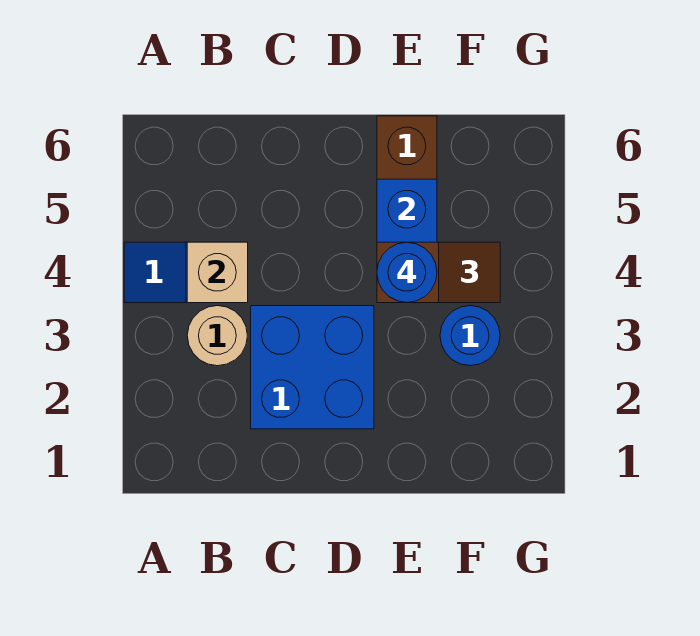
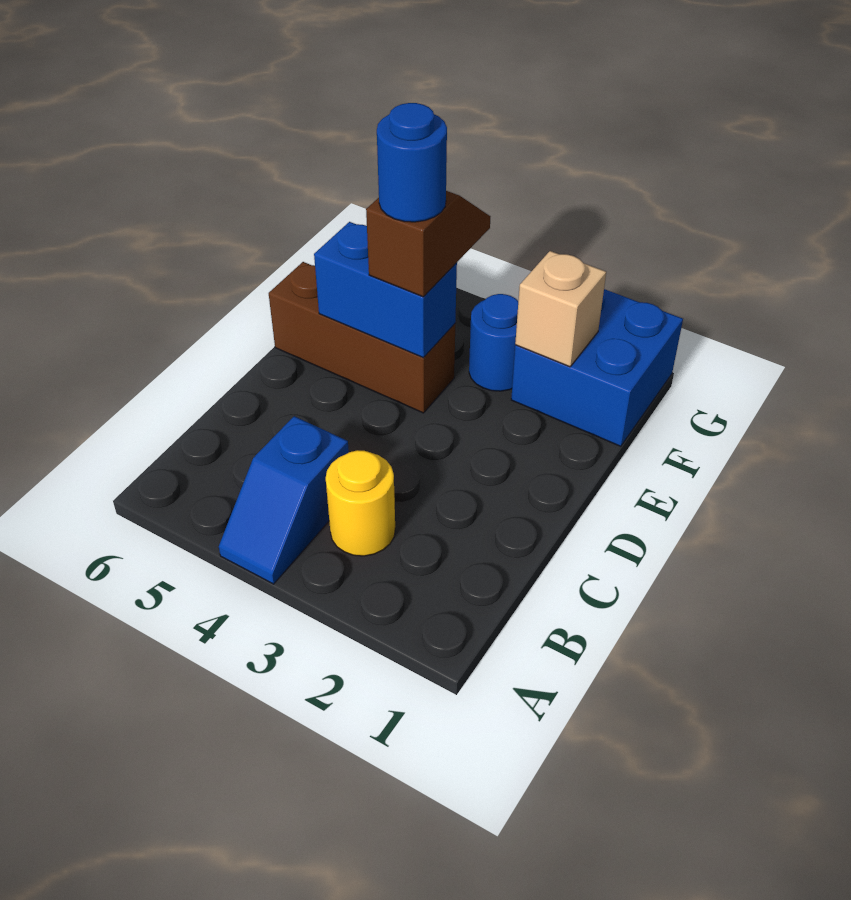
tan round brick B3 level 1 -> yellow round brick B3 level 1
tan brick B4 level 2 -> tan brick F2 level 2
blue brick C2:D3 level 1 -> blue brick F1:G2 level 1

